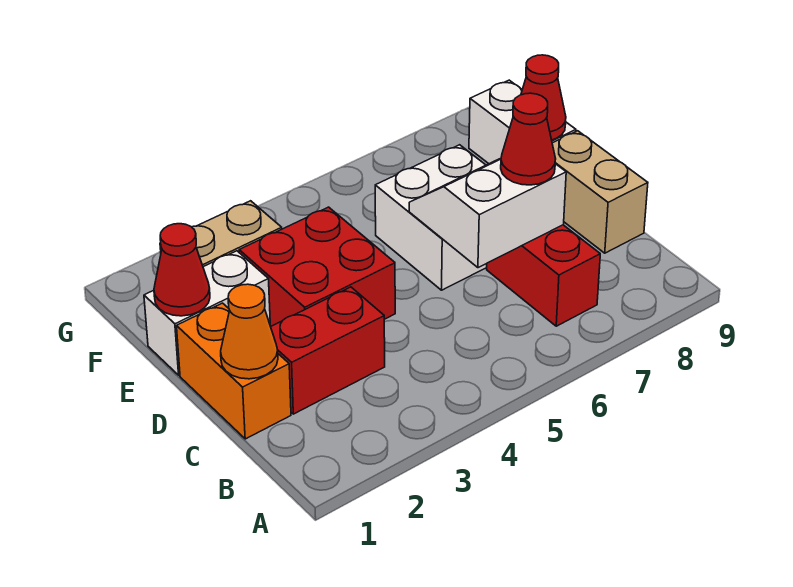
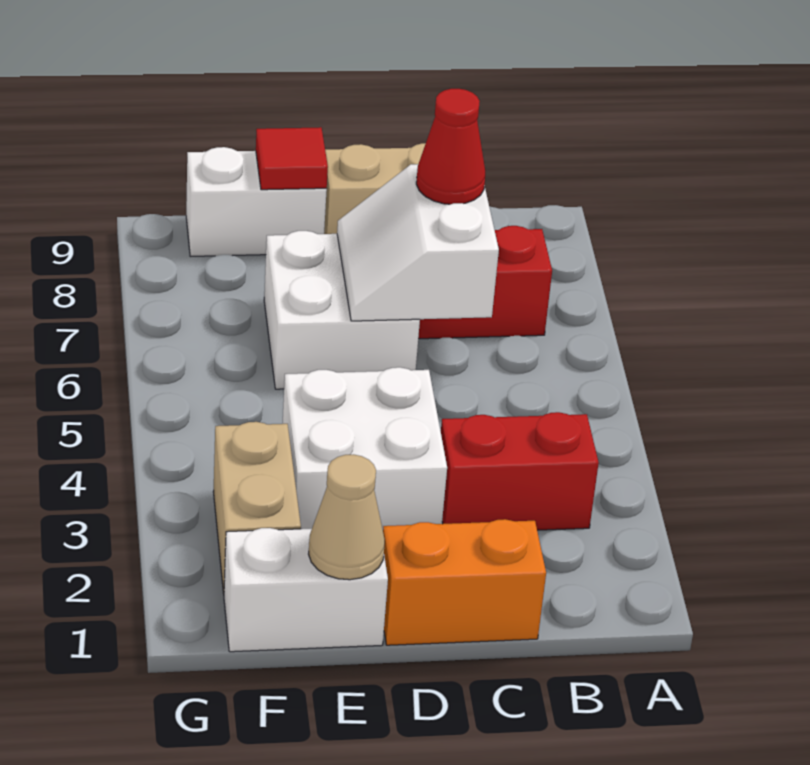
orange cone C1 level 2 -> none
red brick C2:C3 level 1 -> red brick B3:C3 level 1
red brick D3:E4 level 1 -> white brick D3:E4 level 1
white brick E1:E2 level 1 -> white brick E1:F1 level 1
red cone E1 level 2 -> tan cone E1 level 2
red cone E9 level 2 -> red tile E9 level 2

